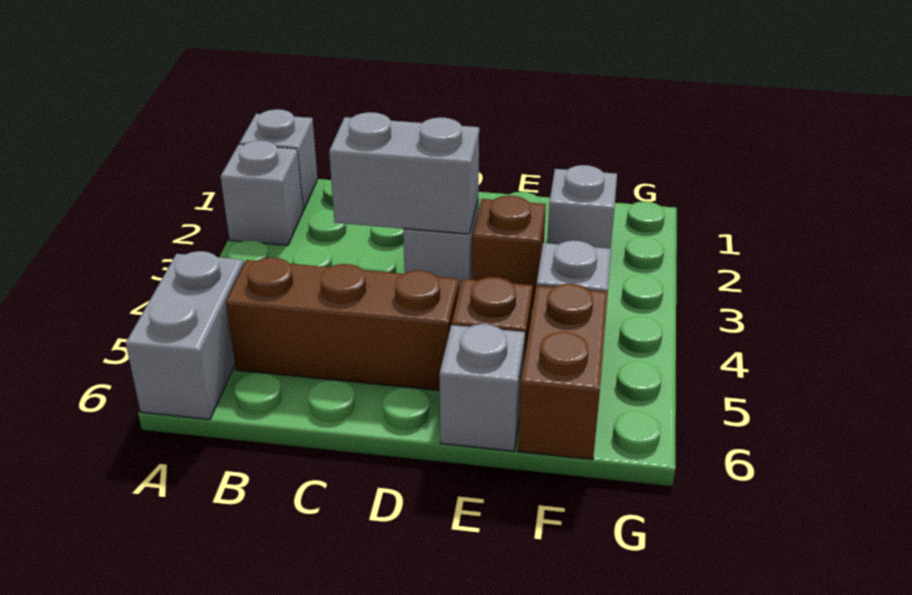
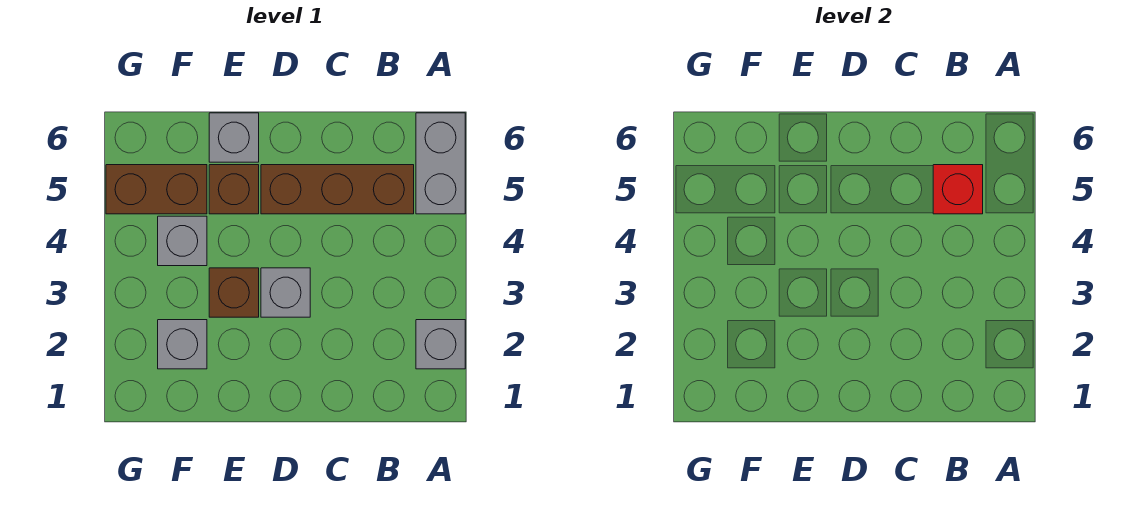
grey brick A1 level 1 -> none
none -> red brick B5 level 2
grey brick C3:D3 level 2 -> none
brown brick F5:F6 level 1 -> brown brick F5:G5 level 1

